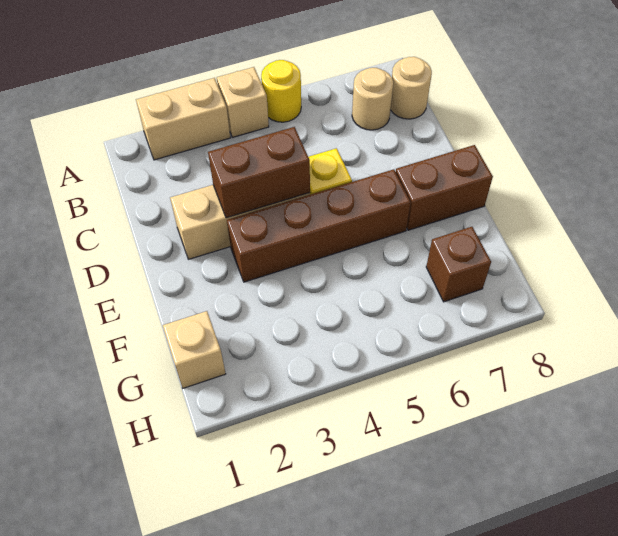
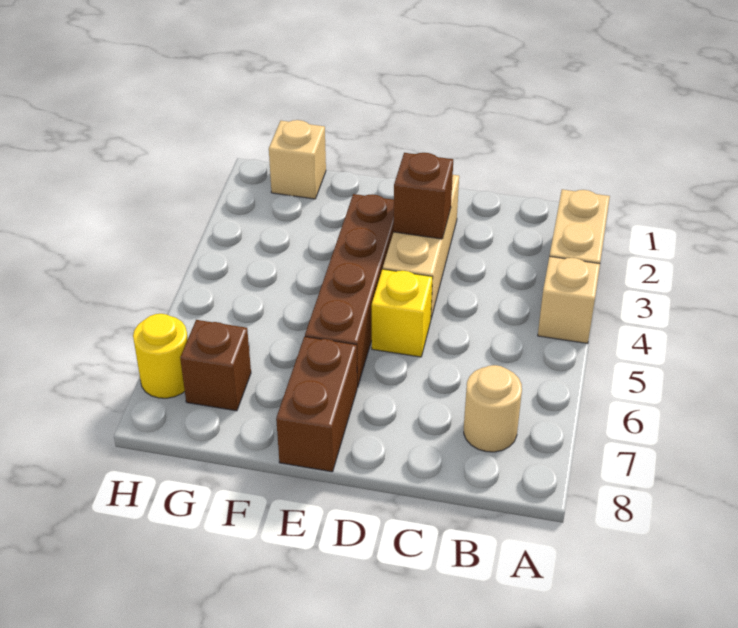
yellow round brick A5 level 1 -> yellow round brick H7 level 1
tan round brick B8 level 1 -> none
brown brick D3:D4 level 2 -> brown brick D3 level 2

